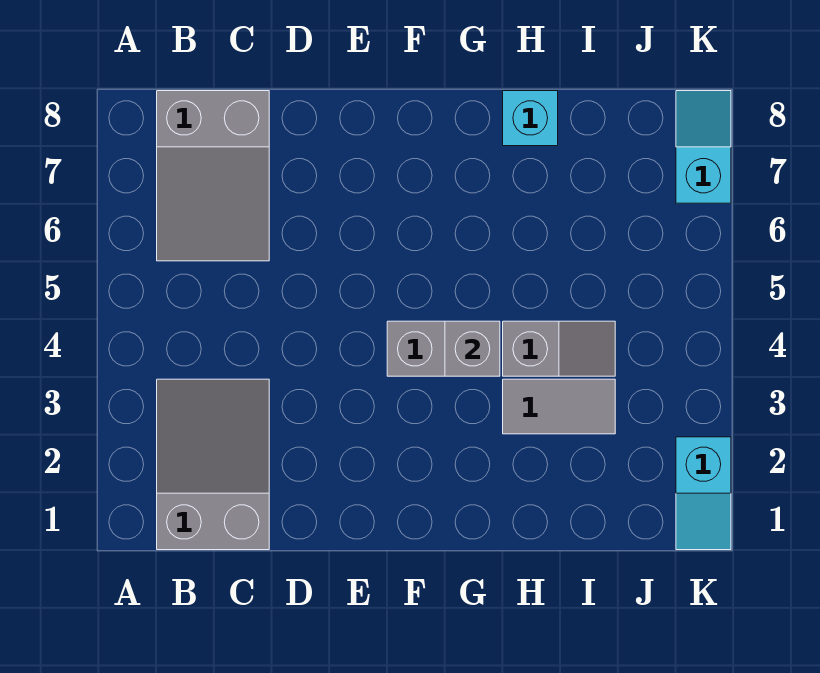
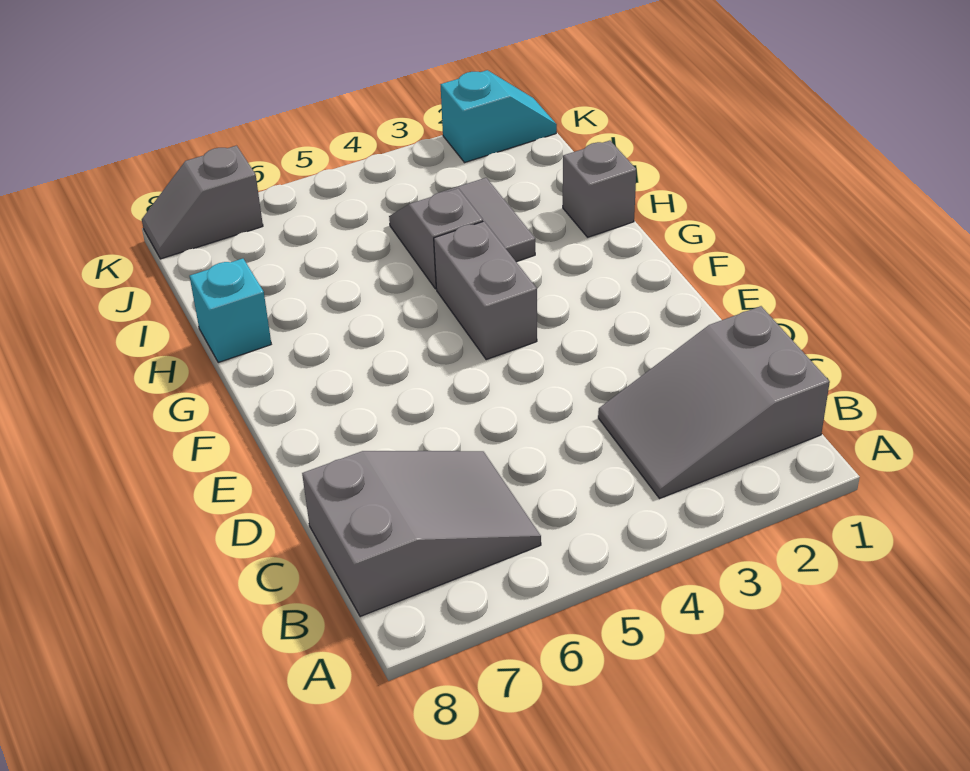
grey brick G4 level 2 -> grey brick H1 level 1
cyan slope K7:K8 level 1 top 7 -> grey slope K7:K8 level 1 top 7

